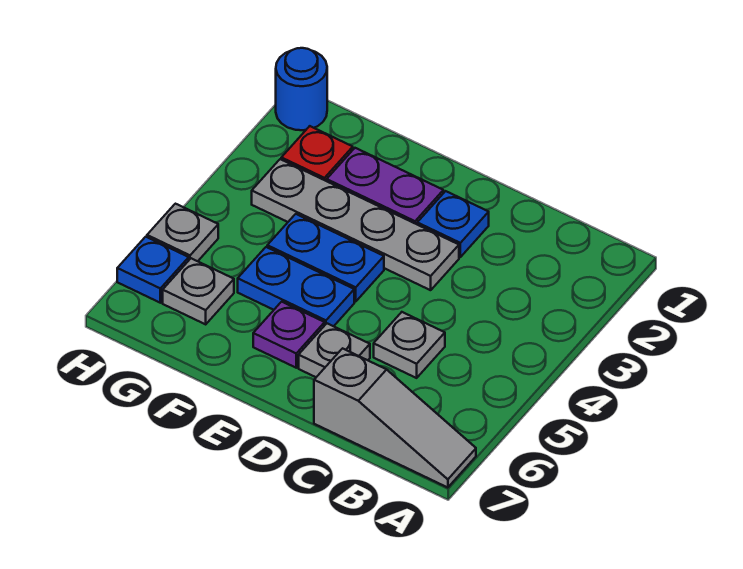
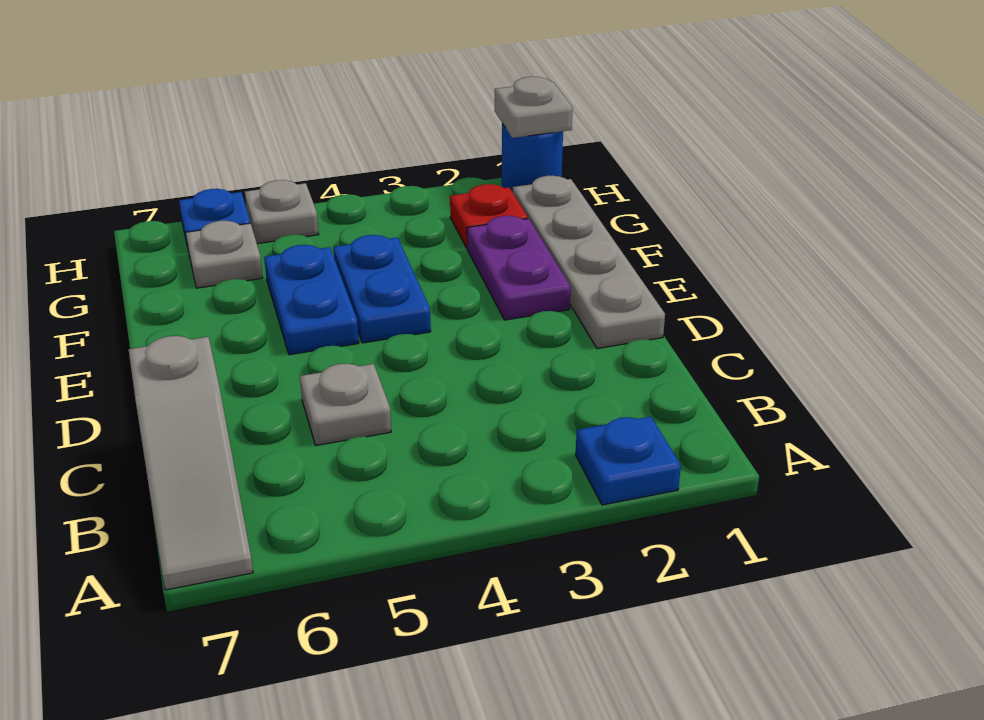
blue plate D2 level 1 -> blue plate A2 level 1
grey plate D3:G3 level 1 -> grey plate D1:G1 level 1
grey plate D6 level 1 -> grey plate H1 level 2
purple plate E6 level 1 -> none

